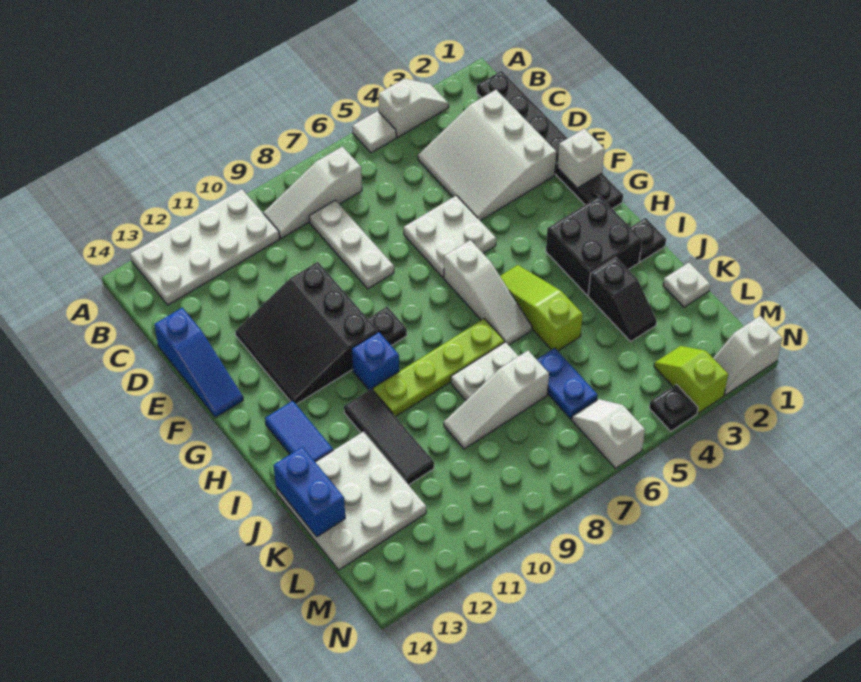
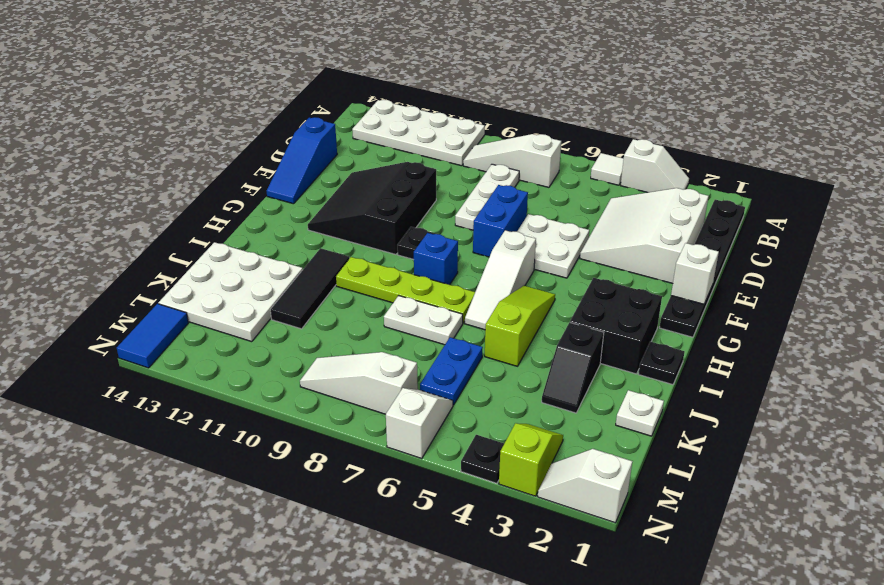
blue brick H10 level 1 -> blue brick H8 level 1
blue tile H13:I13 level 1 -> blue tile M14:N14 level 1
blue brick J14:K14 level 2 -> blue brick E7:F7 level 1
white slope K7:K9 level 1 top 7 -> white slope M7:M9 level 1 top 7

